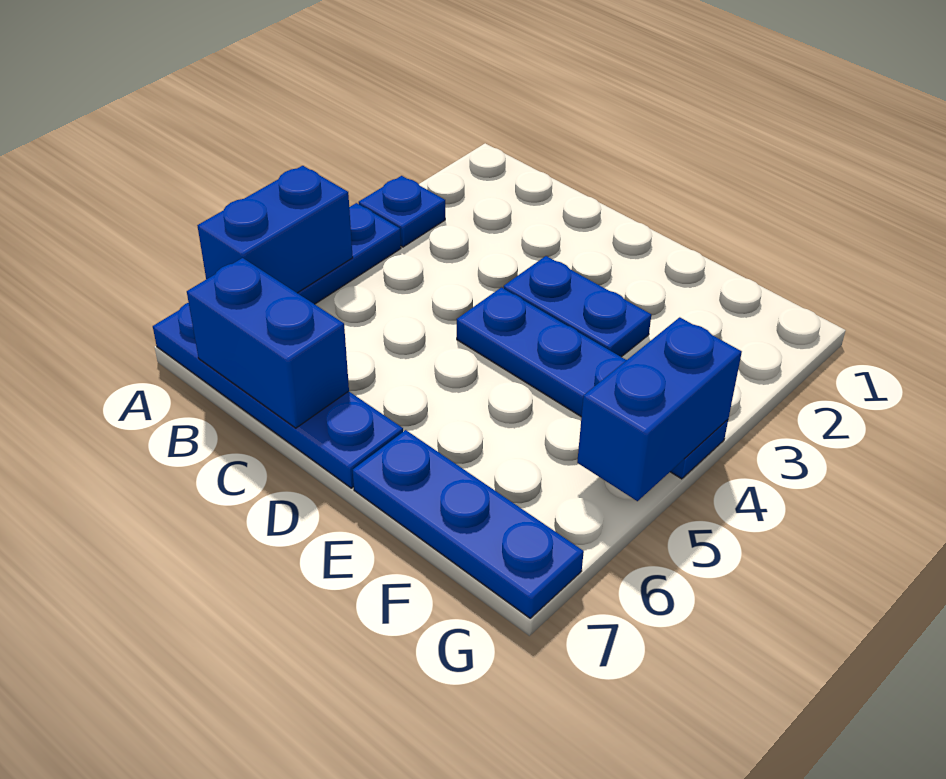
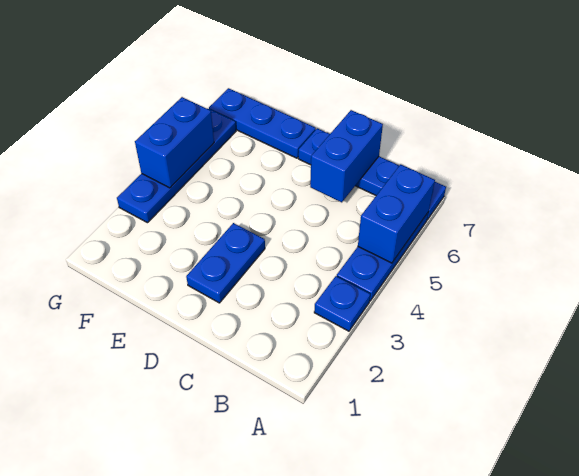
blue brick B7:C7 level 2 -> blue brick C6:C7 level 2
blue plate D3:E3 level 1 -> blue plate D2:D3 level 1
blue plate D4:G4 level 1 -> blue plate G3:G6 level 1

